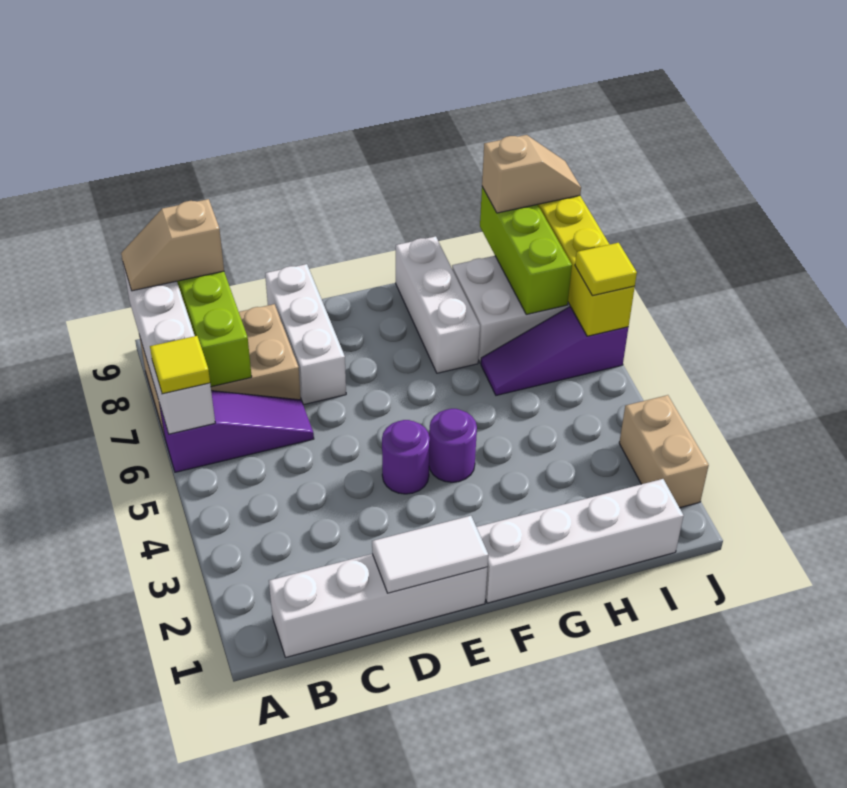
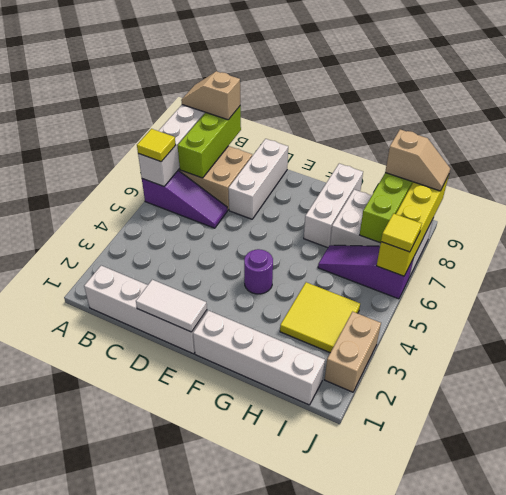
purple round brick E4 level 1 -> none
none -> yellow tile H3:I4 level 1

